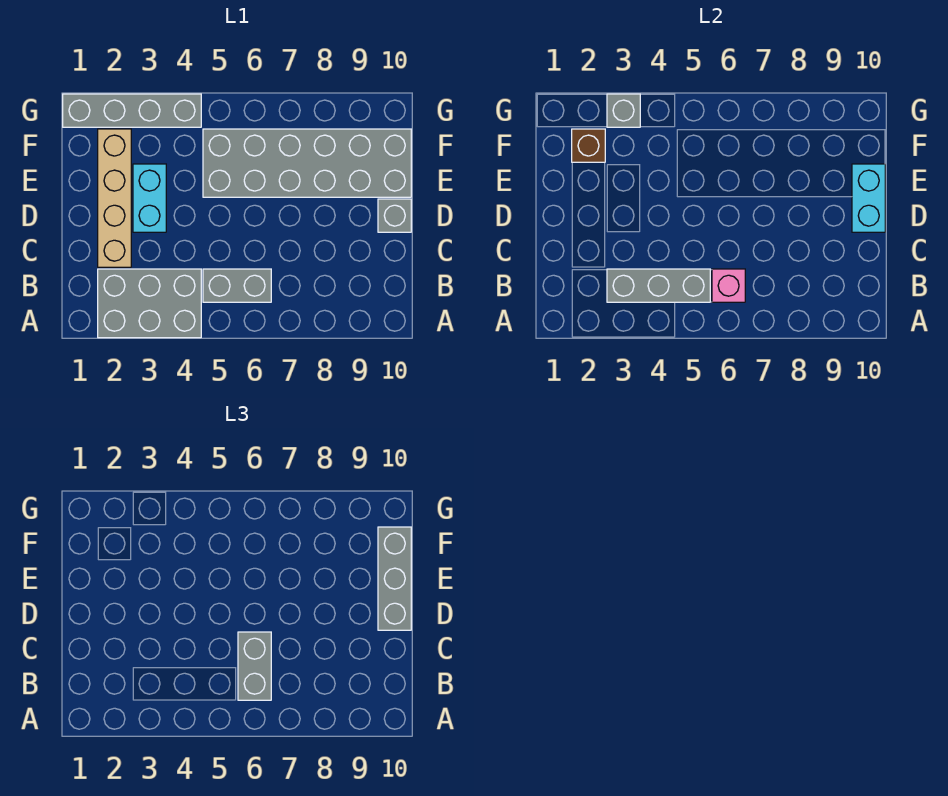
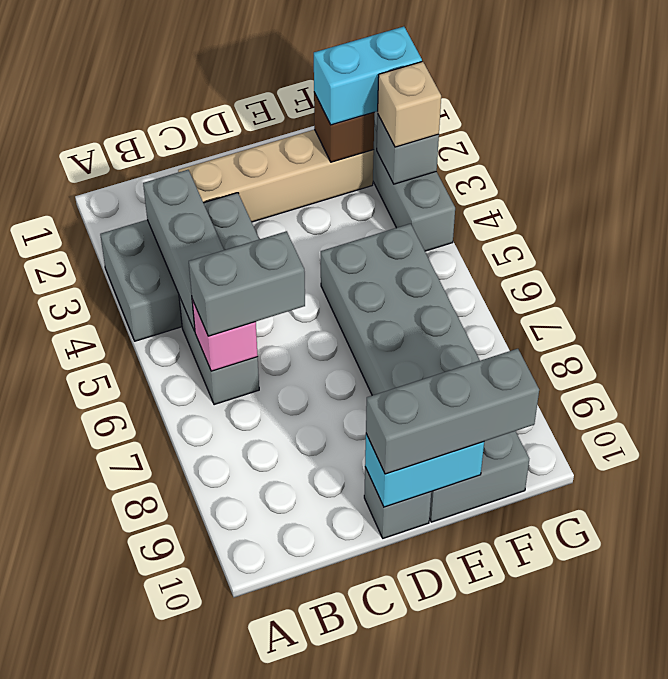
grey brick A2:B4 level 1 -> grey brick A3:C4 level 1
cyan brick D3:E3 level 1 -> cyan brick F2:G2 level 3
none -> tan brick G3 level 3

